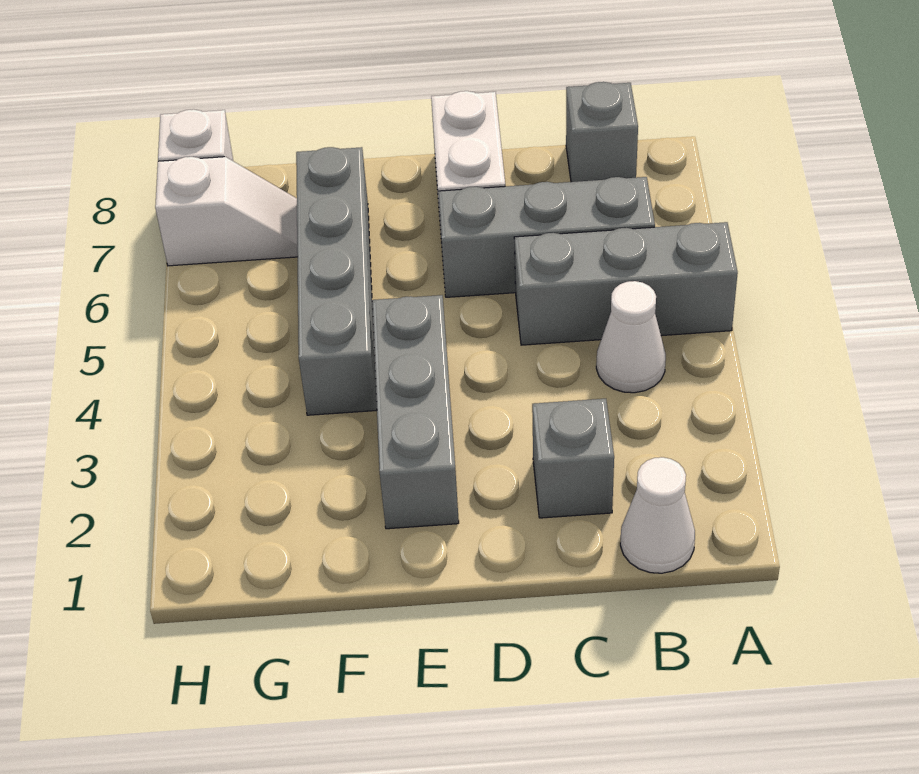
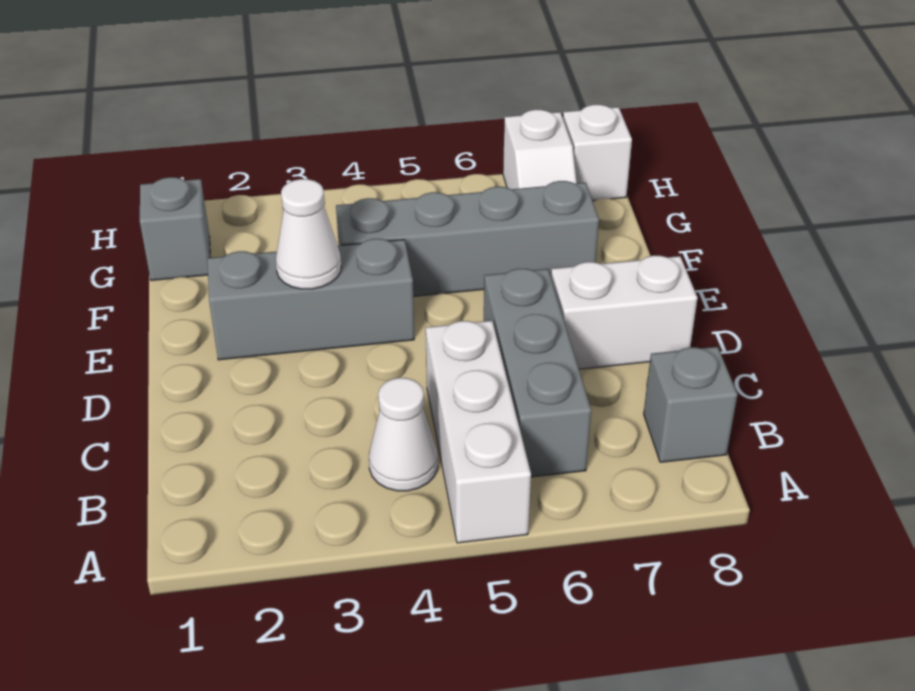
grey brick A5:C5 level 1 -> white brick A5:C5 level 1
white cone B1 level 1 -> white cone E3 level 2
grey brick C2 level 1 -> grey brick G1 level 1

